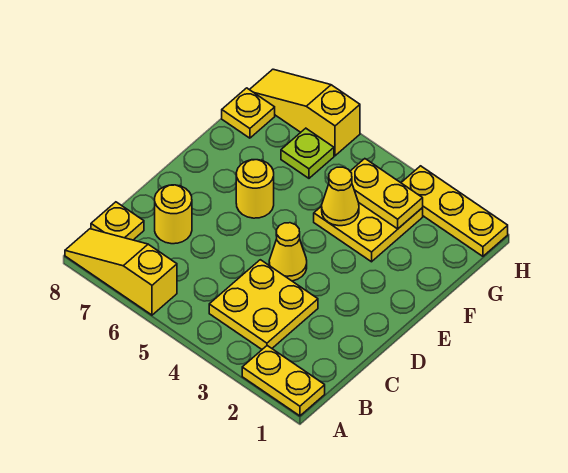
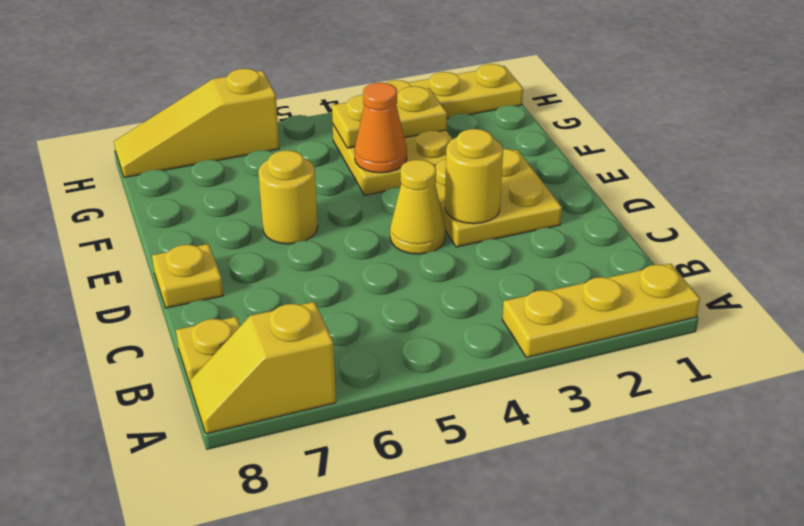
yellow plate A1:A2 level 1 -> yellow plate A1:A3 level 1
yellow slope A6:A8 level 1 top 6 -> yellow slope A7:A8 level 1 top 7
yellow plate B3:C4 level 1 -> yellow plate D2:E3 level 1
yellow round brick C7 level 1 -> yellow round brick D3 level 2
yellow cone F4 level 2 -> orange cone F4 level 2
lime plate G6 level 1 -> none
yellow plate G8 level 1 -> yellow plate D8 level 1

